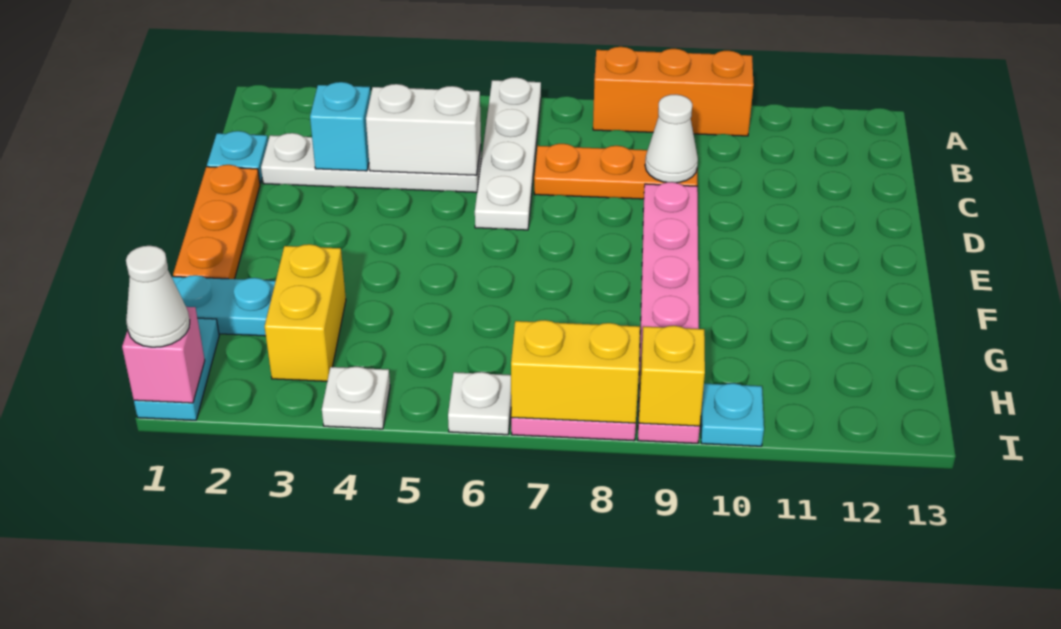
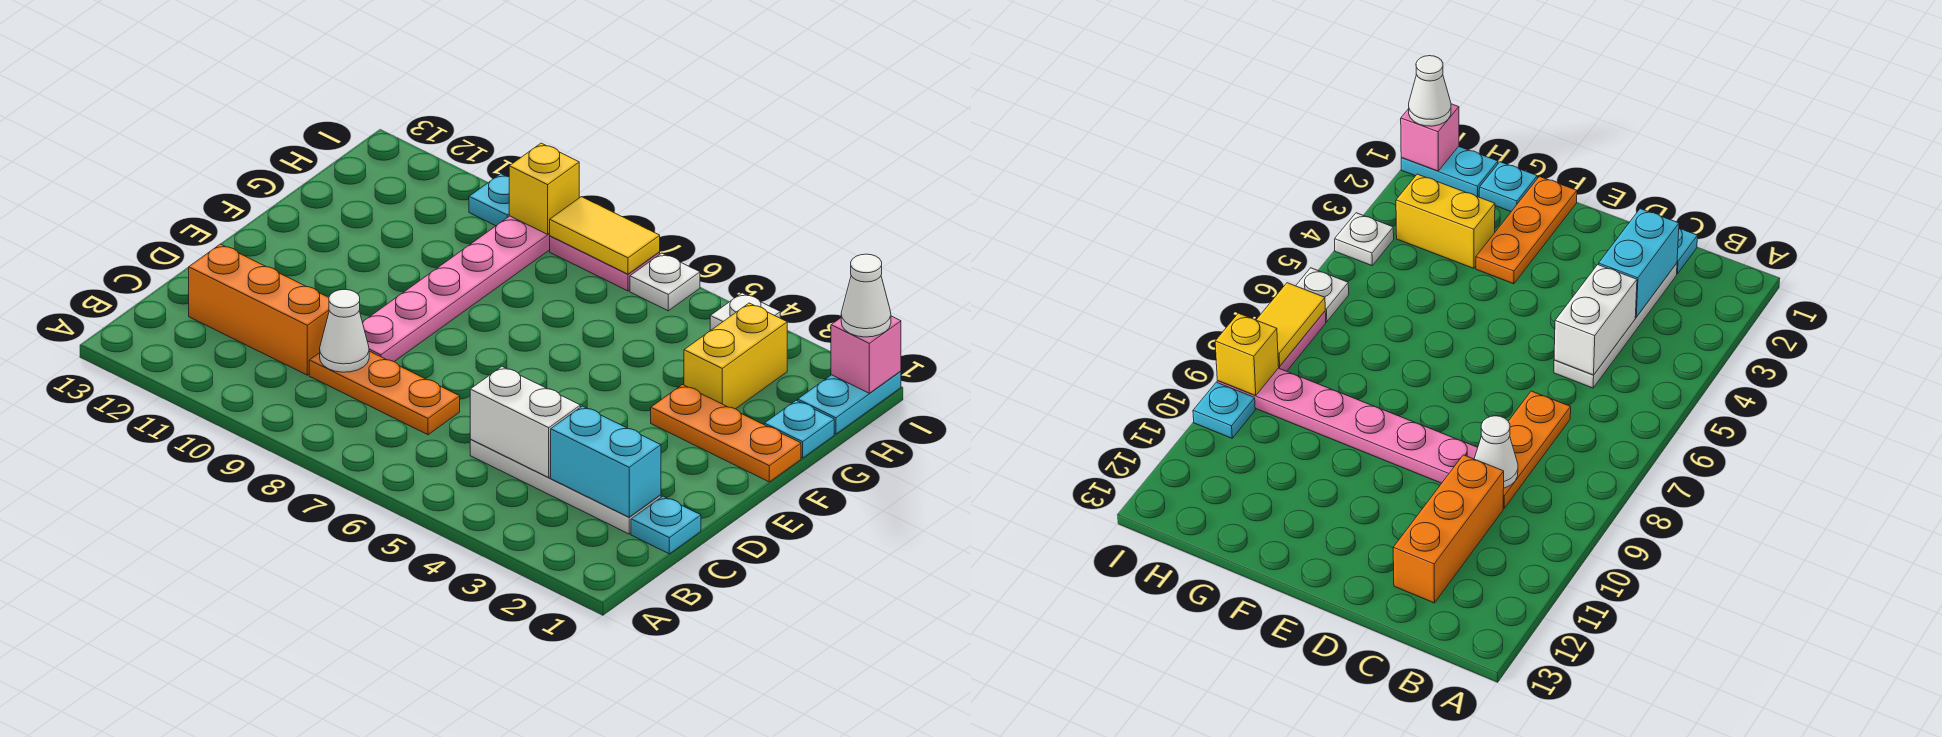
white plate A6:D6 level 1 -> none
orange brick A8:A10 level 1 -> orange brick C10:C12 level 1
cyan brick C3 level 2 -> cyan brick C2:C3 level 2
orange plate D1:F1 level 1 -> orange plate F1:F3 level 1
cyan plate G1:G2 level 1 -> cyan plate G1 level 1
yellow brick I7:I8 level 2 -> yellow tile I7:I8 level 2

